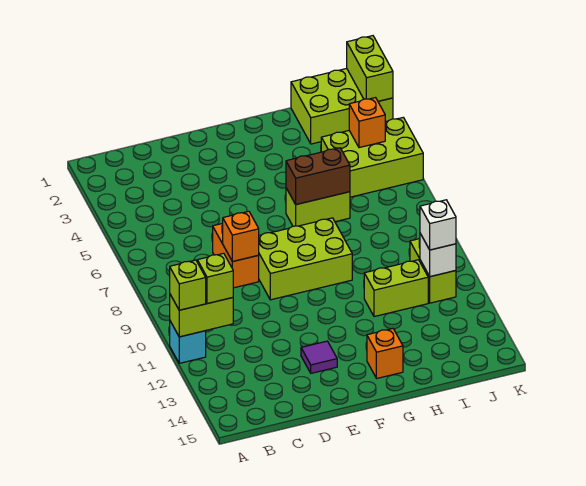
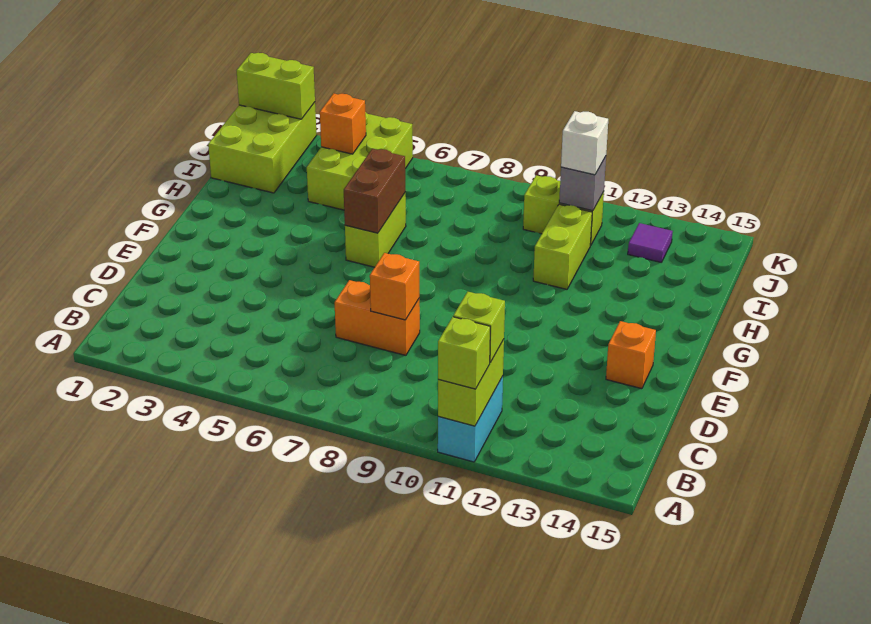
cyan brick A11 level 1 -> cyan brick A11:B11 level 1
lime brick E8:G9 level 1 -> none
purple tile E13 level 1 -> purple tile J13 level 1
orange brick G14 level 1 -> orange brick E14 level 1
white brick J11 level 2 -> grey brick J11 level 2

